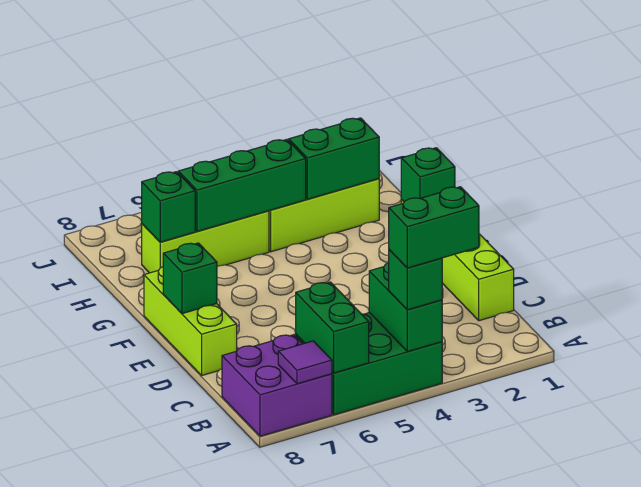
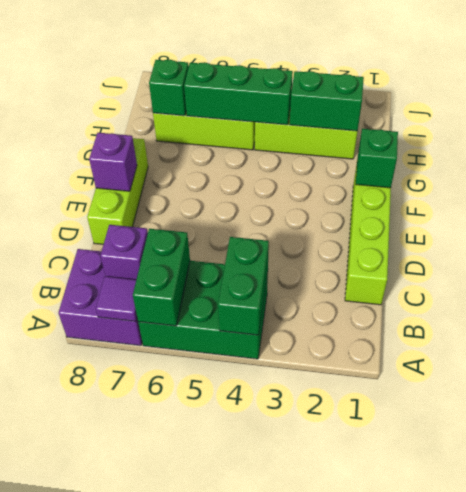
green brick A3:A4 level 4 -> none
green brick A4 level 3 -> none
none -> purple brick B7 level 2
green brick E8 level 2 -> purple brick E8 level 2

